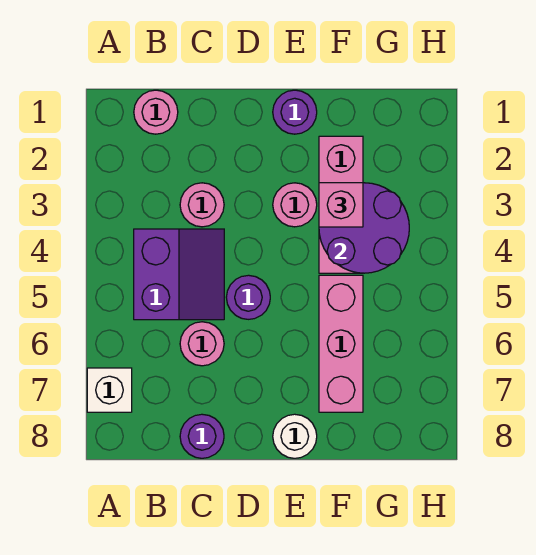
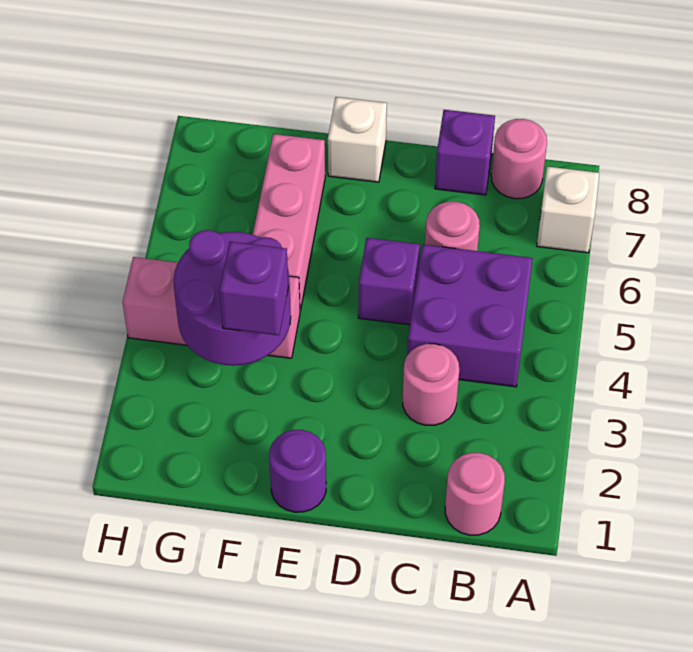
purple slope B4:C5 level 1 top B -> purple brick B4:C5 level 1
purple round brick C8 level 1 -> purple brick C8 level 1
purple round brick D5 level 1 -> purple brick D5 level 1
pink round brick E3 level 1 -> pink round brick B8 level 1
white round brick E8 level 1 -> white brick E8 level 1
pink brick F2:F4 level 1 -> pink brick F4:H4 level 1
pink brick F3 level 3 -> purple brick F3 level 3

